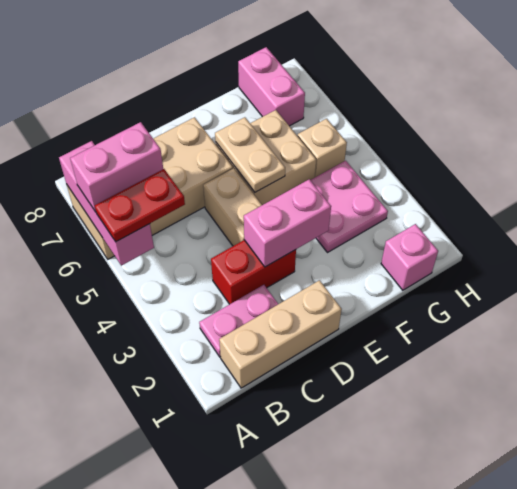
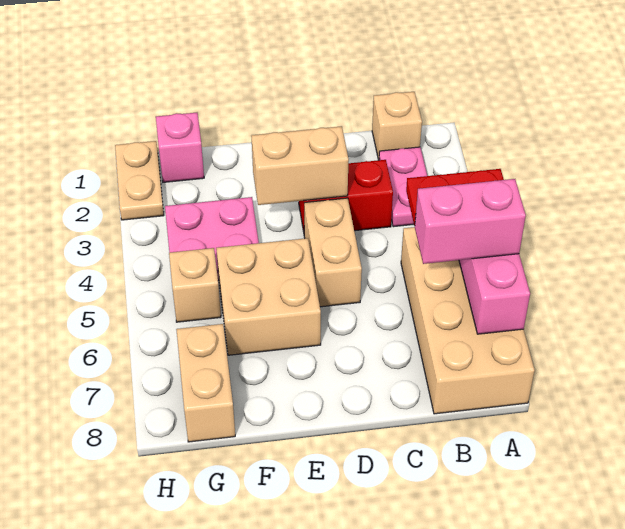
tan brick A6:D7 level 1 -> tan brick A5:B8 level 1
tan brick B1:D1 level 1 -> tan brick B1 level 1
pink plate B2:C2 level 1 -> pink plate B2:B3 level 1
pink brick D3:E3 level 2 -> tan brick D3:E3 level 2
tan plate E5:E6 level 2 -> tan plate H1:H2 level 1
pink brick G7:G8 level 1 -> tan brick G7:G8 level 1

